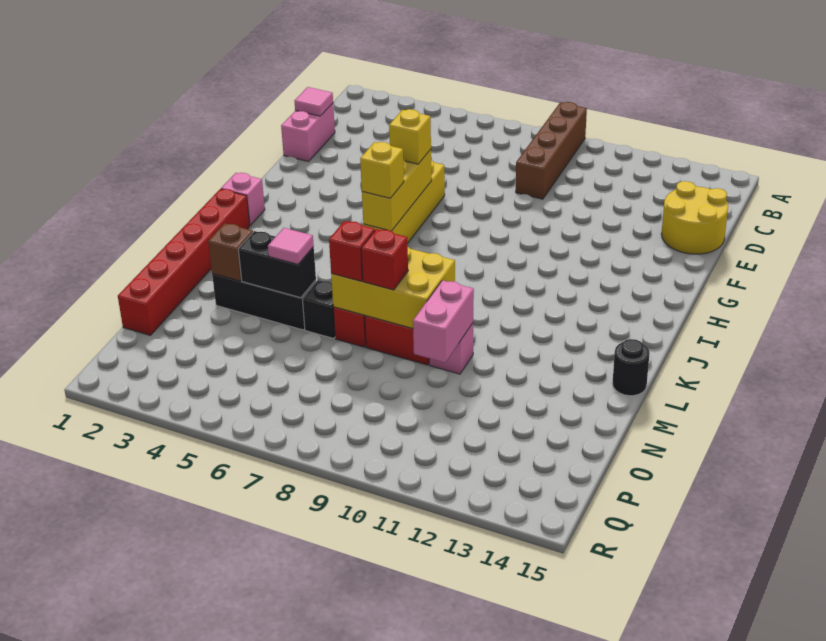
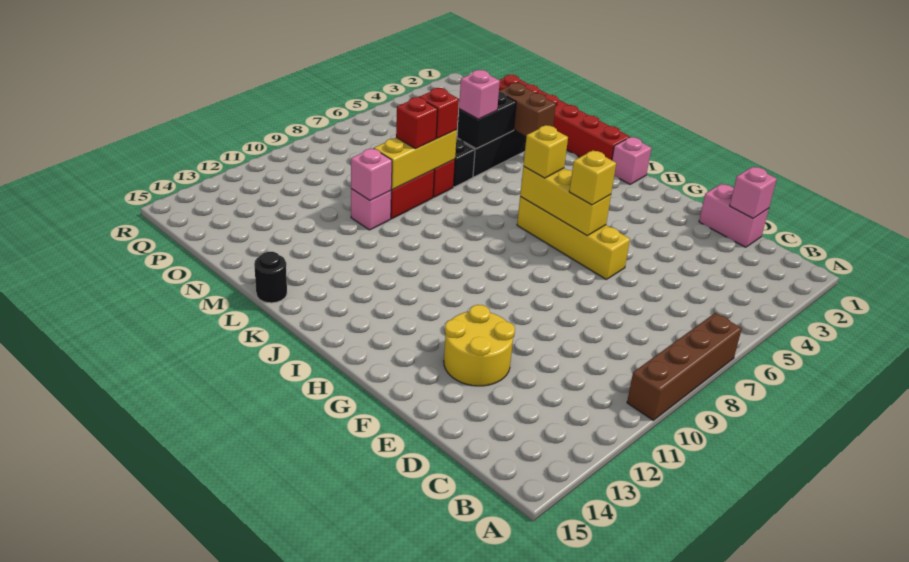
brown brick A9:D9 level 1 -> brown brick A7:A10 level 1
pink tile D1 level 2 -> pink brick D1 level 2
yellow round brick D14:E15 level 1 -> yellow round brick E12:F13 level 1
yellow brick L7:M9 level 2 -> yellow brick M7:M9 level 2
brown brick M3 level 2 -> brown brick L3:M3 level 2
pink tile M5 level 3 -> pink brick M5 level 3
pink brick M10:N10 level 2 -> pink brick M10 level 2

